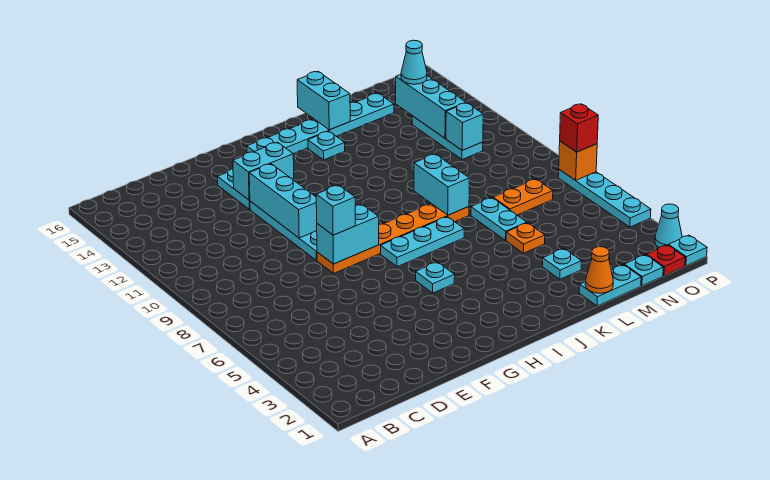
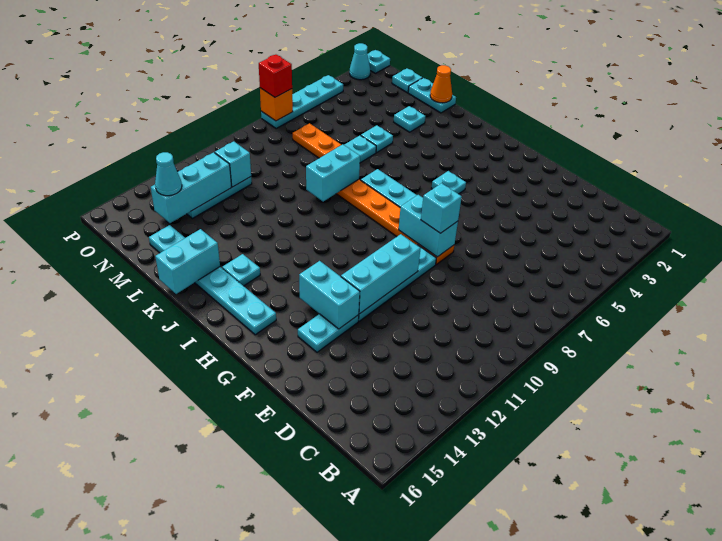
orange plate L5 level 1 -> cyan plate L5 level 1
red plate O1 level 1 -> none

